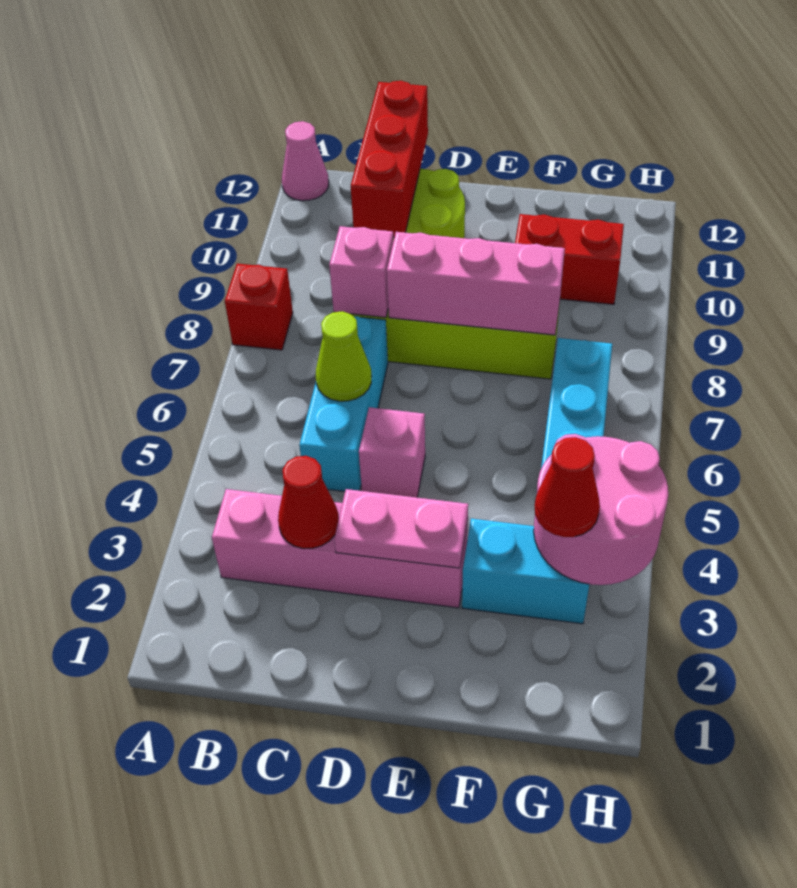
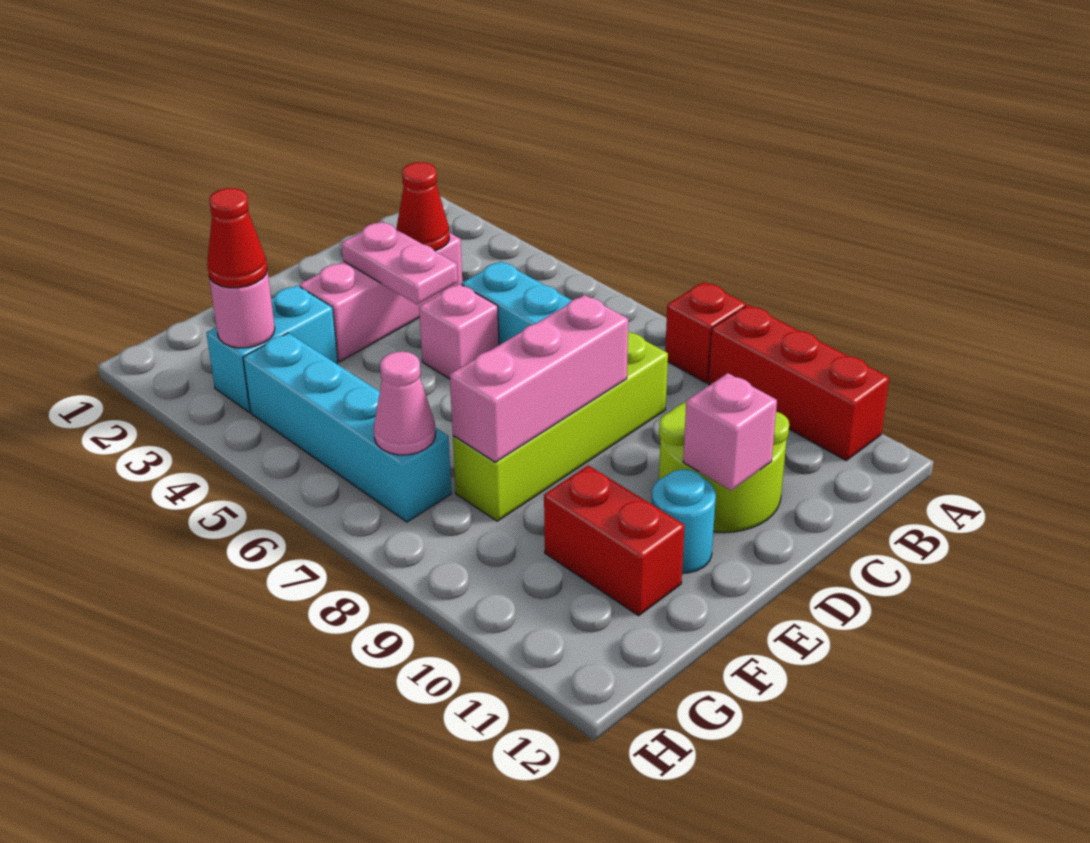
pink cone A12 level 1 -> pink cone G7 level 2
pink brick B3:E3 level 1 -> pink brick C3:E3 level 1
lime cone C6 level 2 -> none
pink brick C8 level 2 -> pink brick D11 level 2
red brick C10:C12 level 2 -> red brick A9:A11 level 1
pink plate D3:E3 level 2 -> pink plate D3:D4 level 2
none -> cyan round brick E11 level 1
red brick F10:G10 level 1 -> red brick F10:F11 level 1
pink round brick G3:H4 level 2 -> pink round brick G3 level 2

